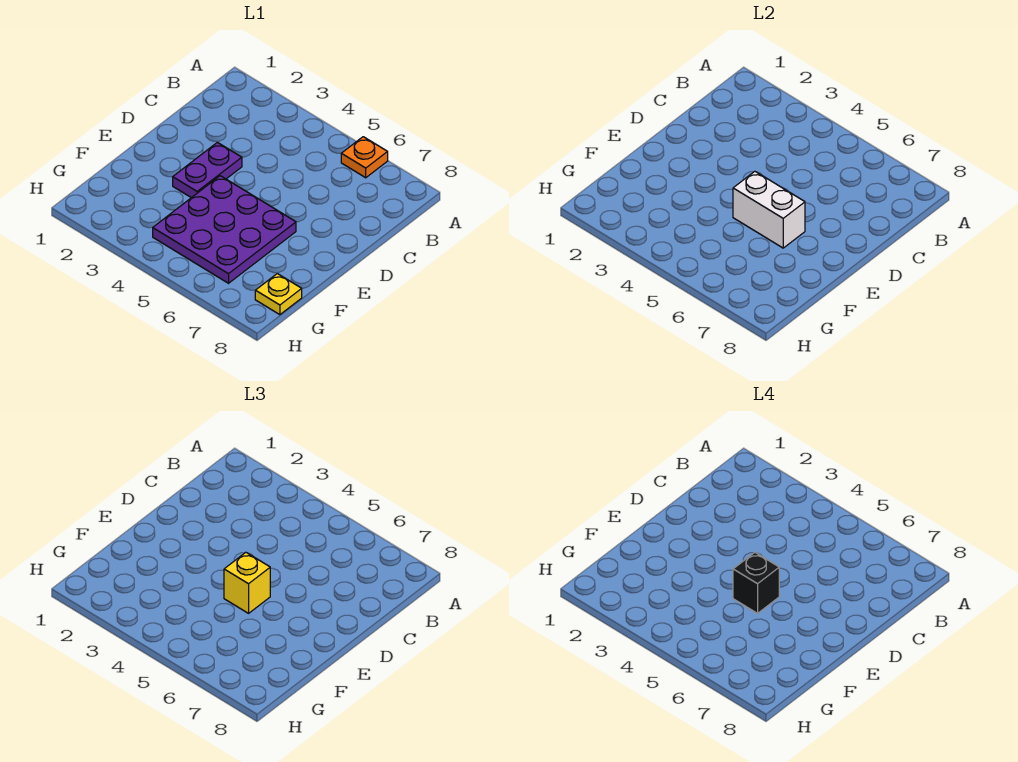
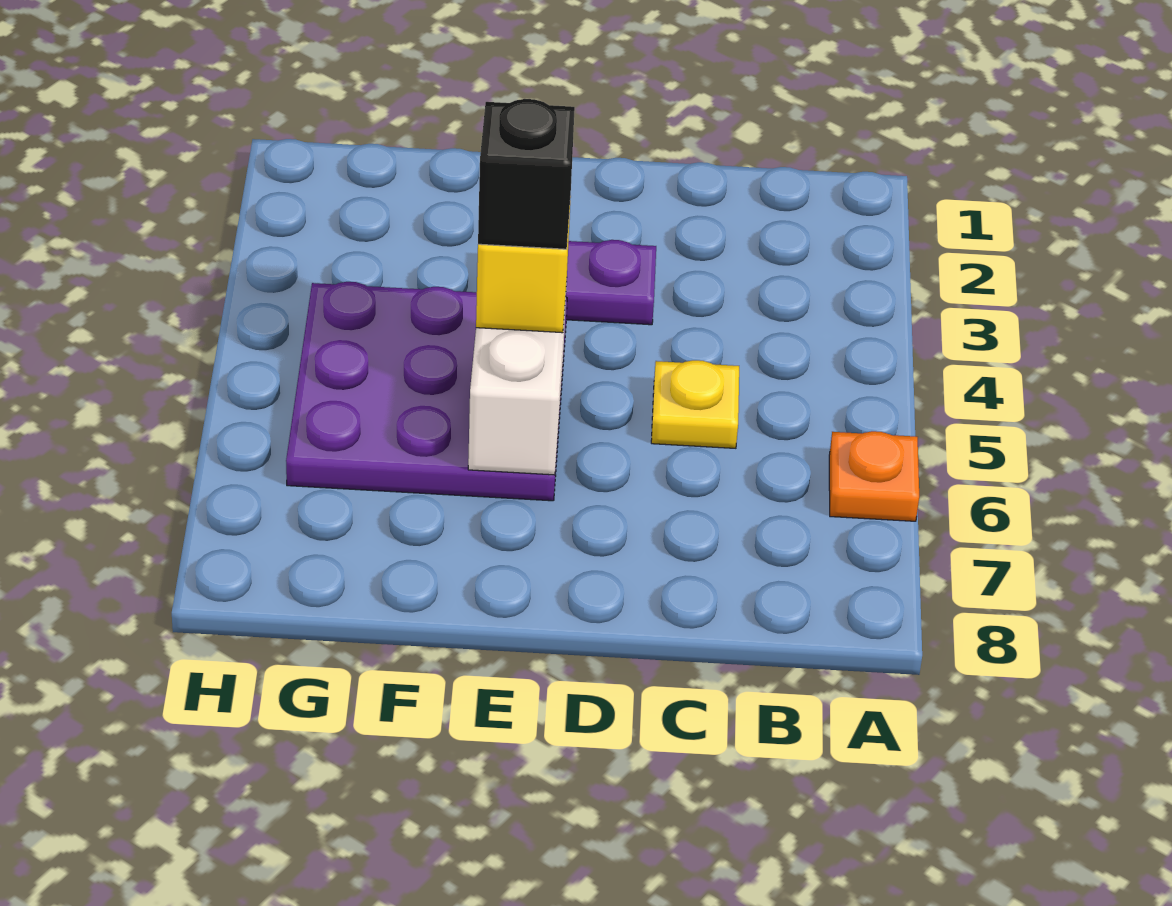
yellow plate G8 level 1 -> yellow plate C5 level 1

